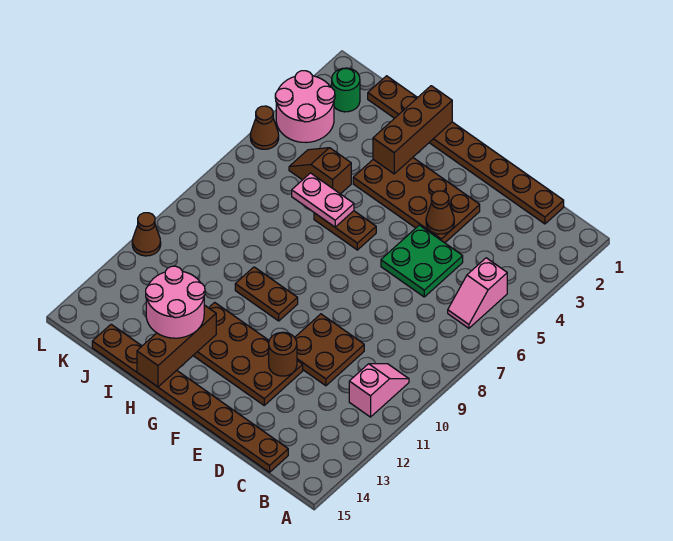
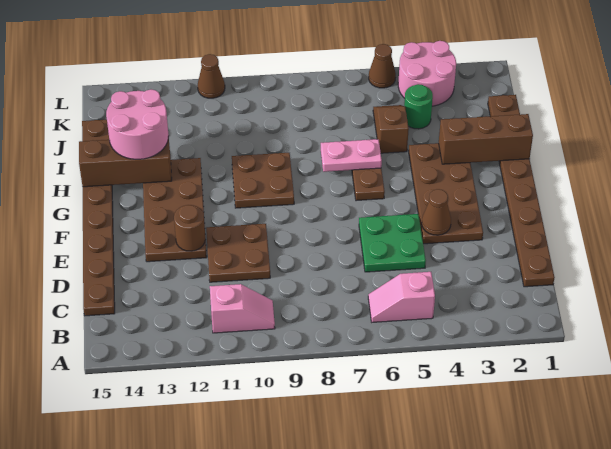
brown plate G10:H10 level 1 -> brown plate G9:H10 level 1
pink plate H6:I6 level 2 -> pink plate H6:H7 level 2
green round brick K2 level 1 -> green round brick J4 level 1

